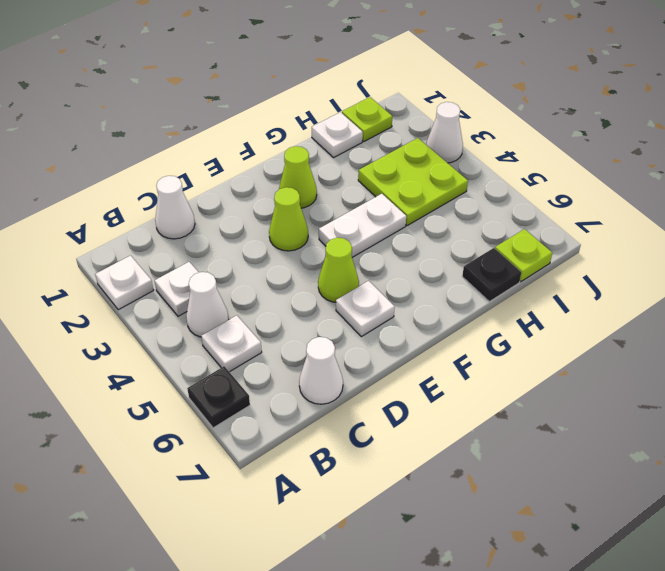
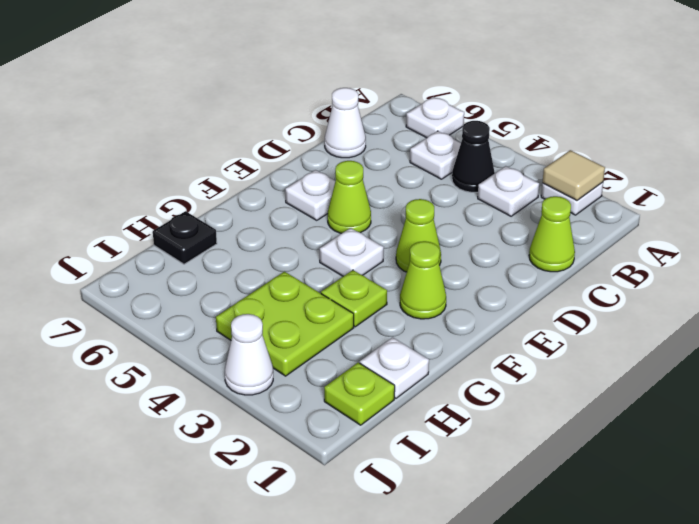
none -> tan tile A2 level 2
black plate A6 level 1 -> white plate A6 level 1
white cone B4 level 1 -> black cone B4 level 1
white cone C1 level 1 -> lime cone C1 level 1
white plate F4:G4 level 1 -> white plate F4 level 1
lime plate I7 level 1 -> lime plate G3 level 1

